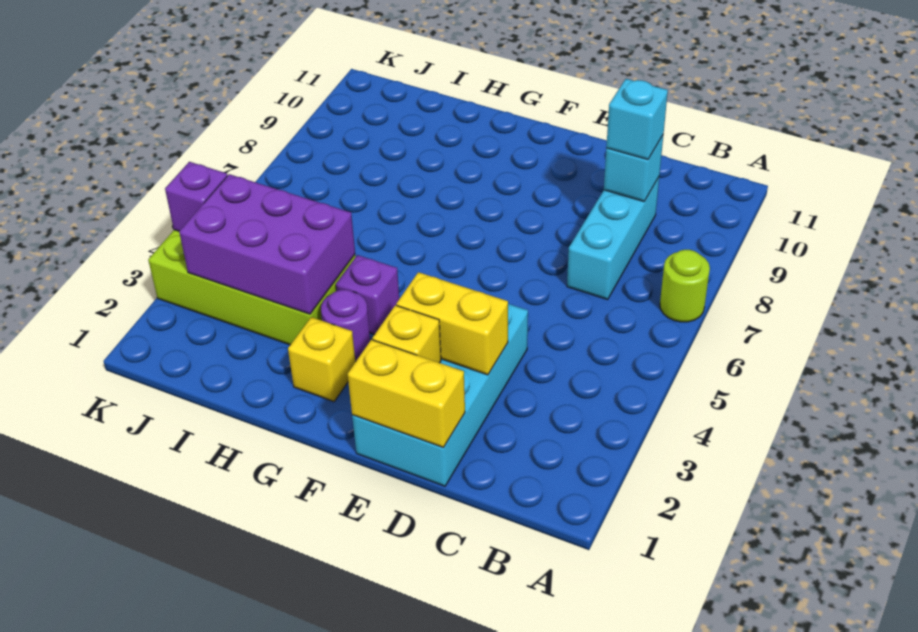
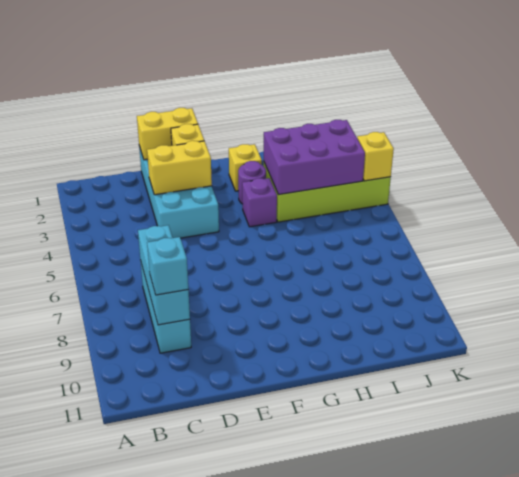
lime round brick A7 level 1 -> none
cyan brick C9 level 2 -> cyan brick C7:C9 level 2
purple brick K4 level 2 -> yellow brick K4 level 2

